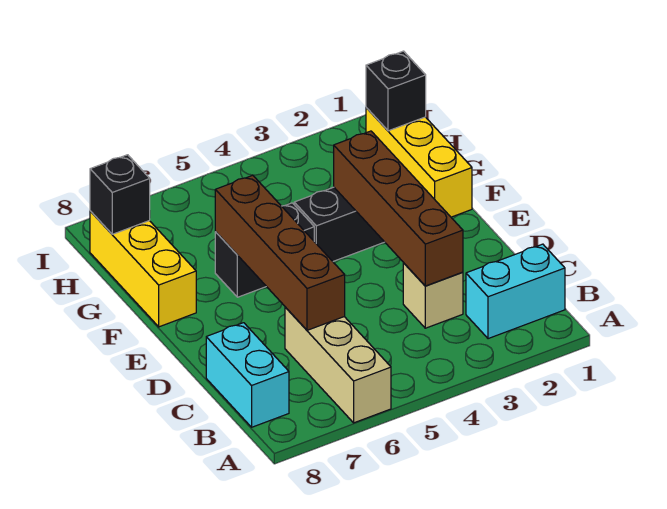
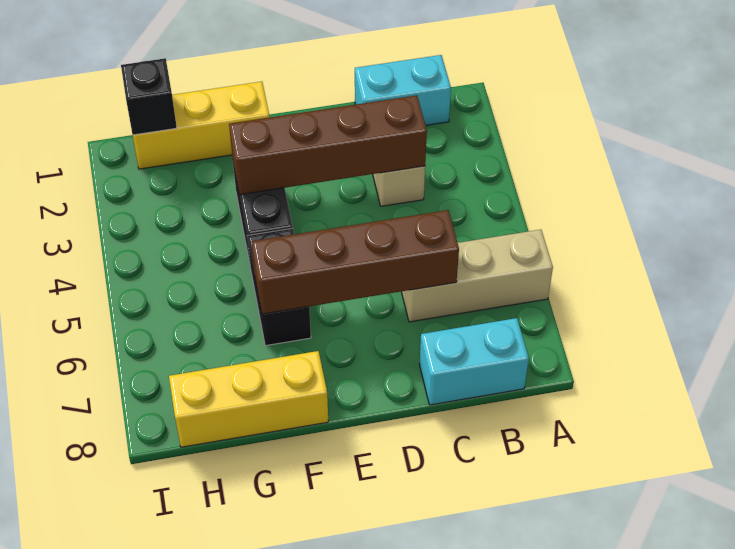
cyan brick B1:B2 level 1 -> cyan brick B1:C1 level 1
black brick H8 level 2 -> none

